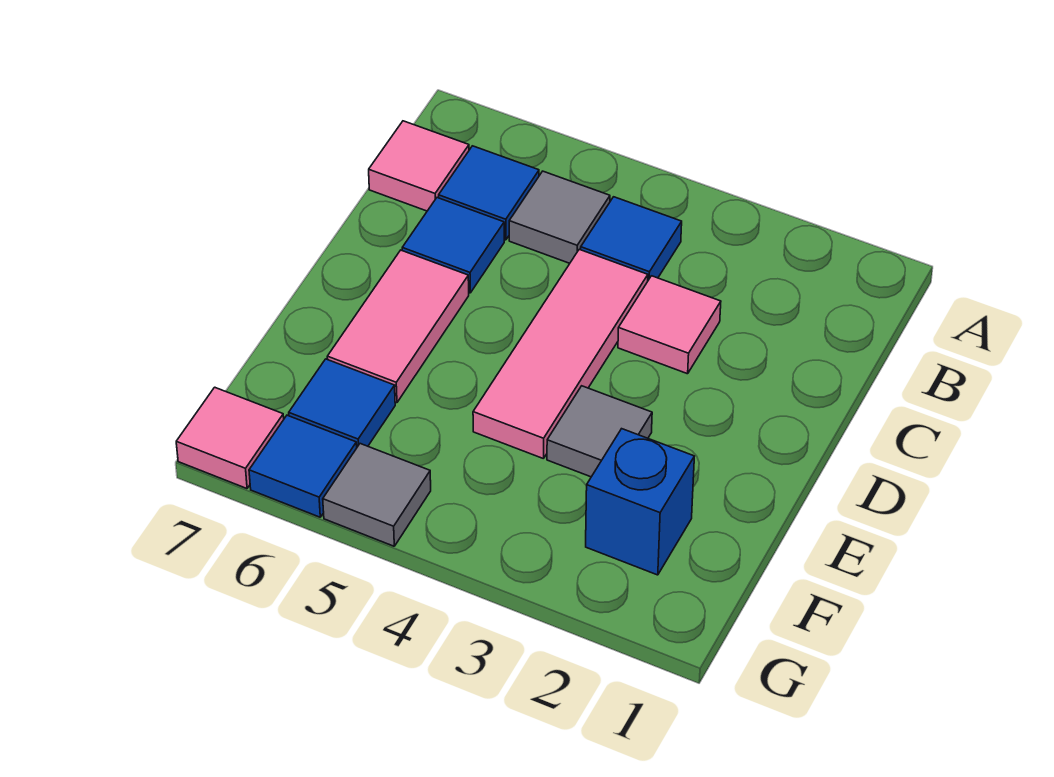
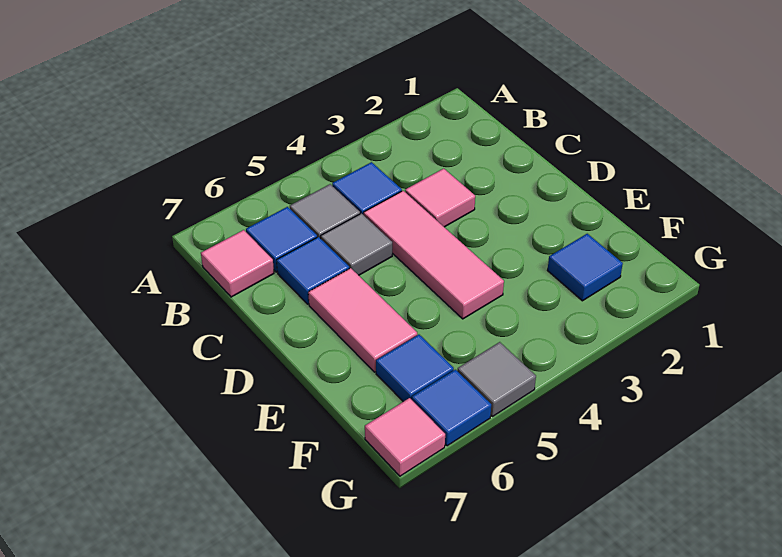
grey tile E3 level 1 -> grey tile C5 level 1
blue brick F2 level 1 -> blue tile F2 level 1

